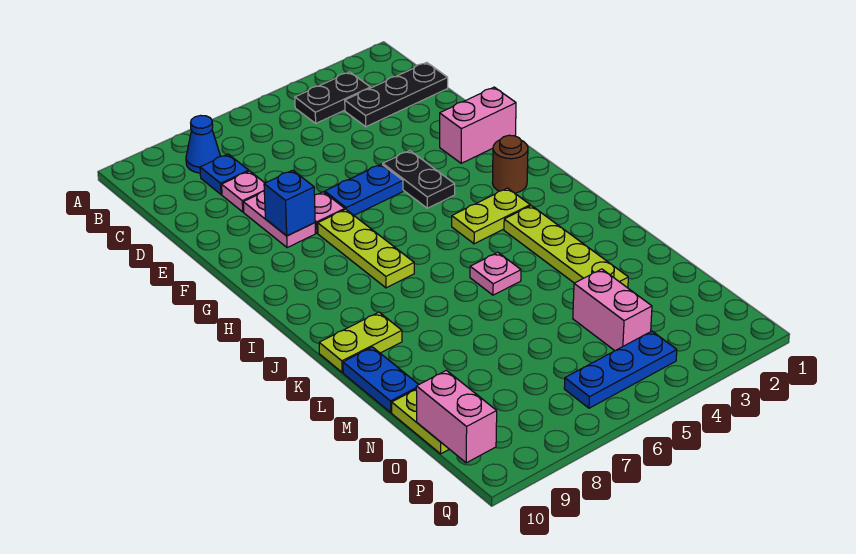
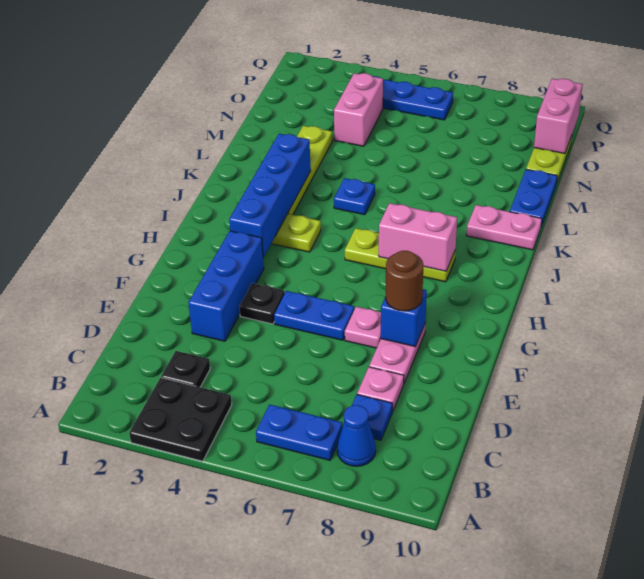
black plate B3:B4 level 1 -> black plate A3:B4 level 1
none -> blue plate B6:B7 level 1
black plate C1:C3 level 1 -> black plate C3 level 1
none -> blue brick E3:G3 level 1
pink brick F1:F2 level 1 -> pink brick I7:I8 level 2
black plate F4:G4 level 1 -> black plate F4 level 1
lime plate G7:I7 level 1 -> lime plate I6:I8 level 1
brown round brick H2 level 1 -> brown round brick F8 level 3
none -> blue brick H3:K3 level 2
pink plate K5 level 1 -> blue plate K5 level 1
lime plate K9:K10 level 1 -> pink plate K9:K10 level 1

